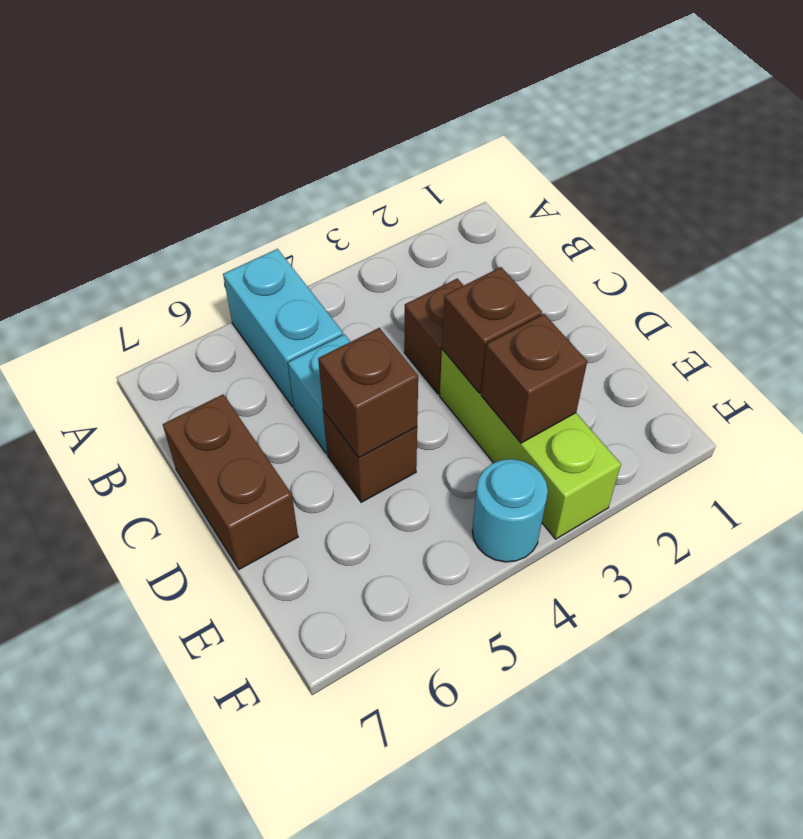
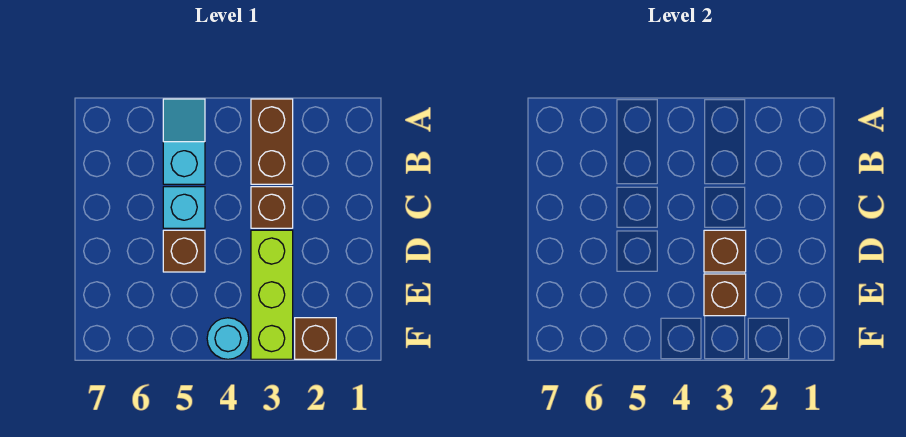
cyan brick A5:B5 level 1 -> cyan slope A5:B5 level 1 top B
brown brick C7:D7 level 1 -> brown brick A3:B3 level 1
brown brick D5 level 2 -> brown brick F2 level 1

